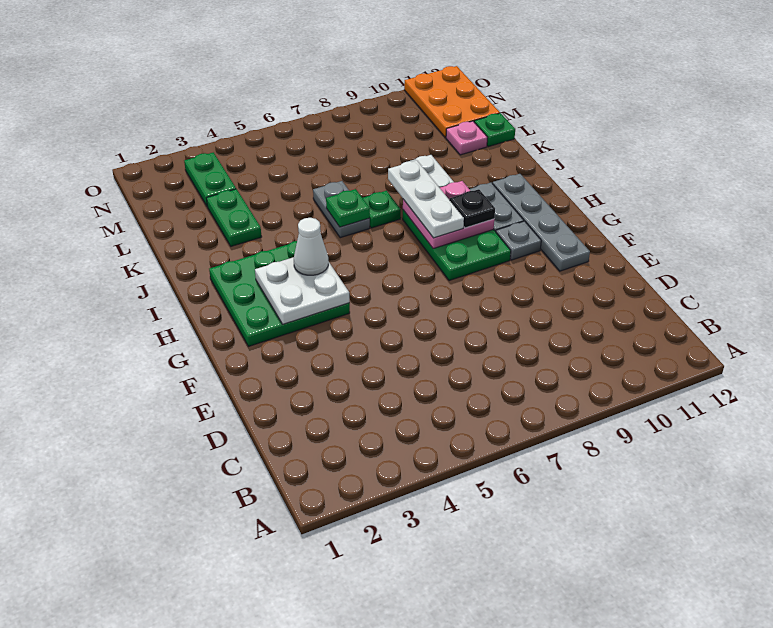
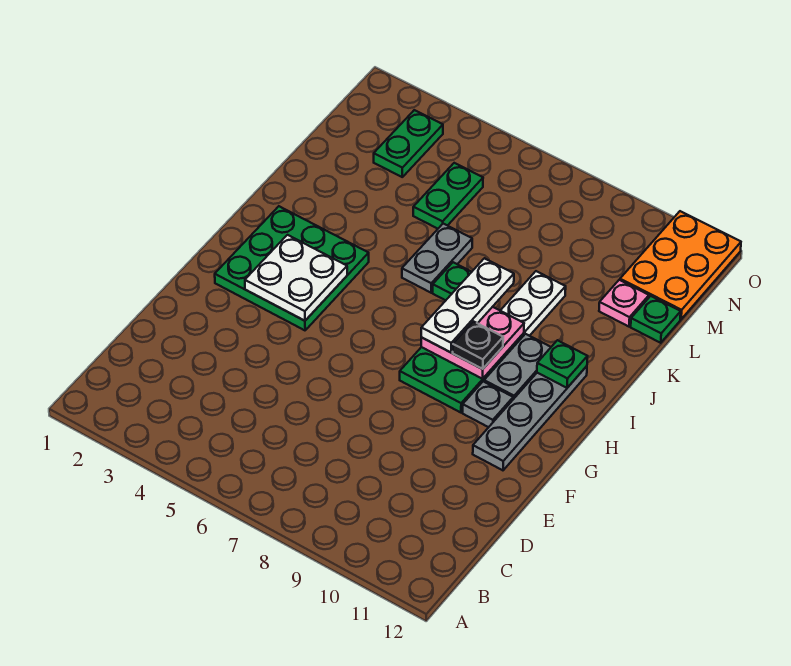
white cone H4 level 3 -> none
green plate J6 level 2 -> green plate I11 level 2
green plate K3:L3 level 1 -> green plate L5:M5 level 1

